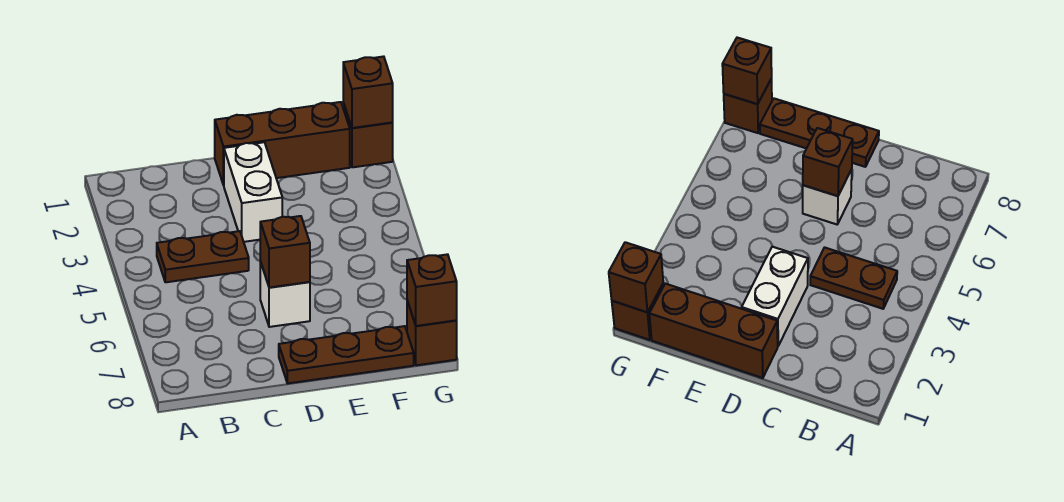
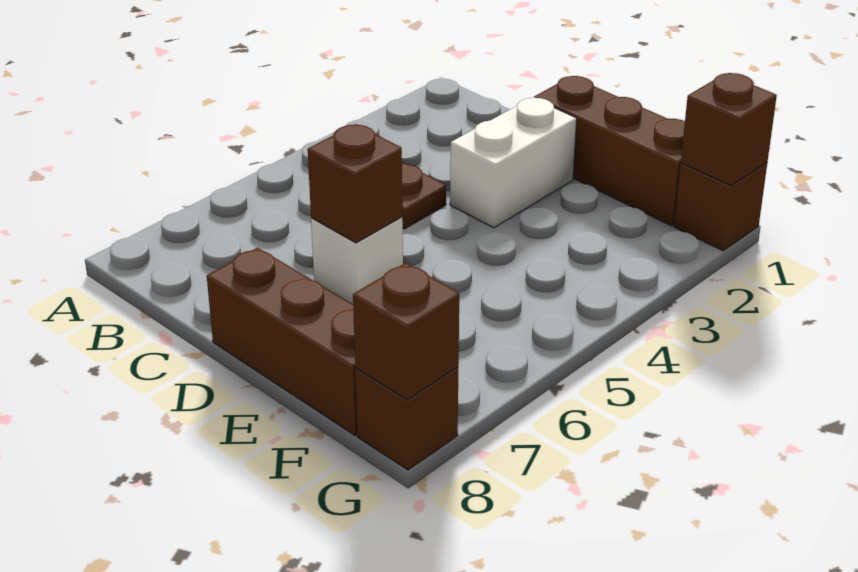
brown plate D8:F8 level 1 -> brown brick D8:F8 level 1

